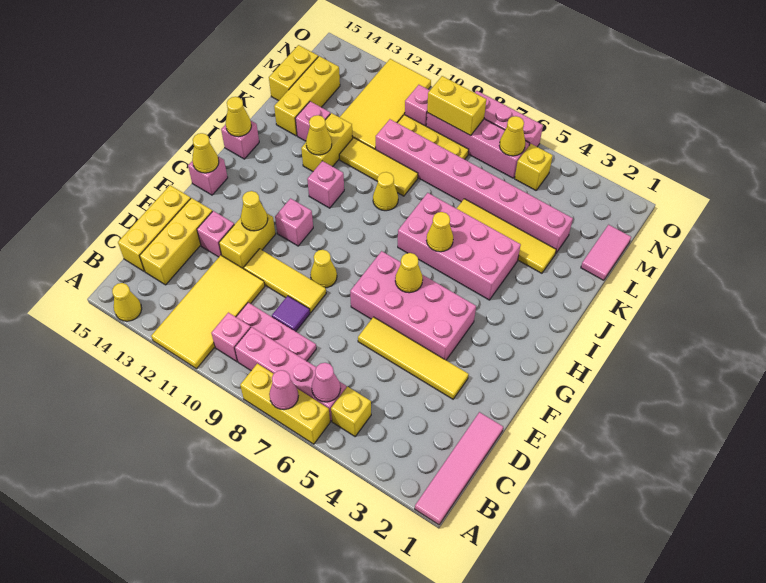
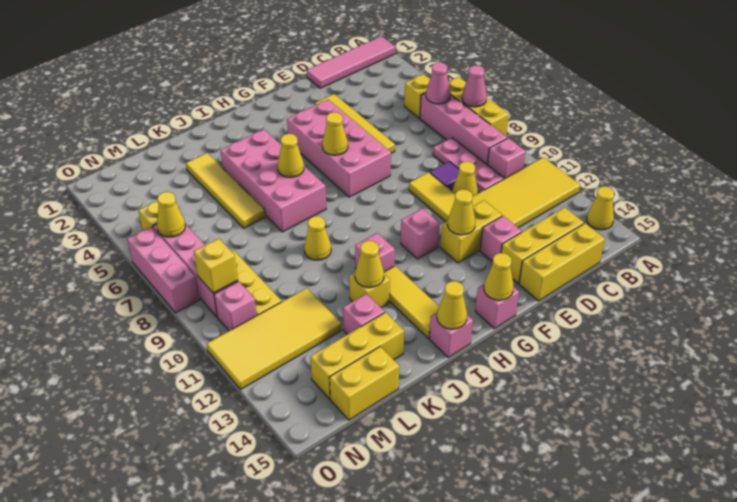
yellow cone F9 level 1 -> yellow cone D10 level 1
yellow brick J12:K12 level 1 -> yellow brick J12 level 1
yellow tile K9:K11 level 1 -> yellow tile I12:I14 level 1
pink tile L1:M1 level 1 -> none
pink brick L3:L10 level 1 -> none
yellow brick N8:N9 level 2 -> yellow brick N9 level 2

